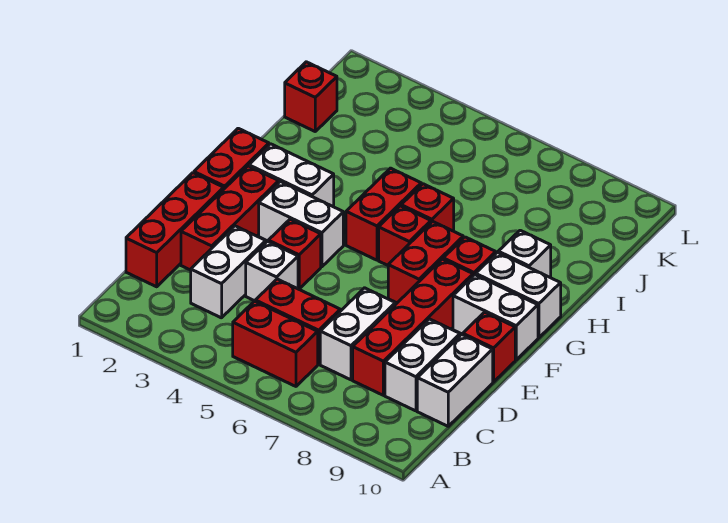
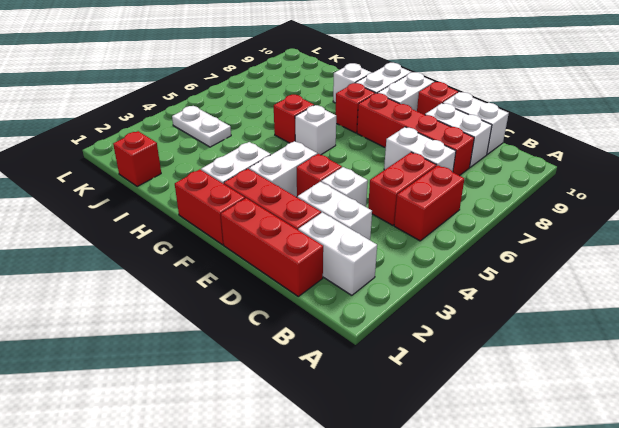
none -> white brick B2:C2 level 1
red brick F7:G7 level 1 -> none
red brick G5:H5 level 1 -> none
red brick G6 level 1 -> white brick G6 level 1
none -> white plate J4:K4 level 1

